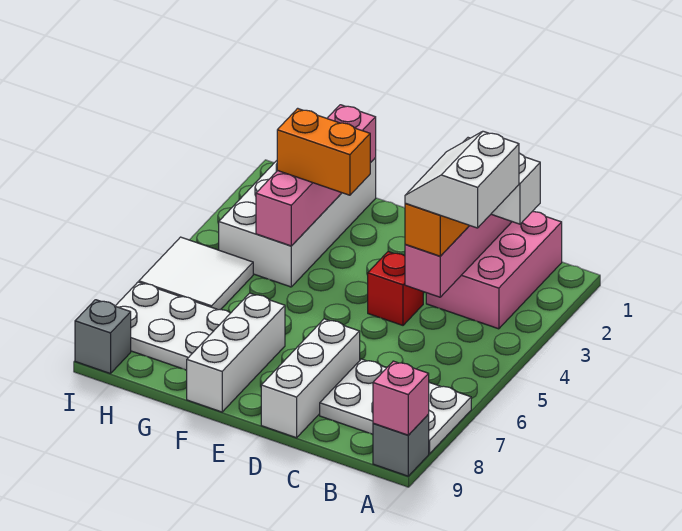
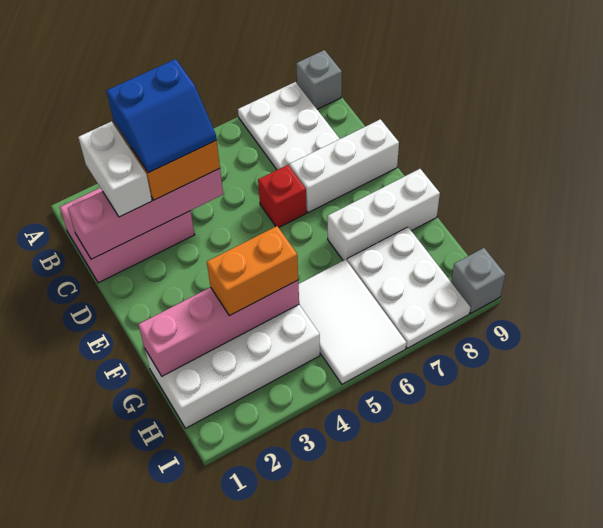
pink brick A9 level 2 -> none
white slope B3:C4 level 4 top B -> blue slope B3:C4 level 4 top B
red brick D4 level 1 -> red brick D6 level 1
orange brick F3:G3 level 3 -> orange brick G3:G4 level 3
white tile H5:I6 level 1 -> white tile G5:I6 level 1

